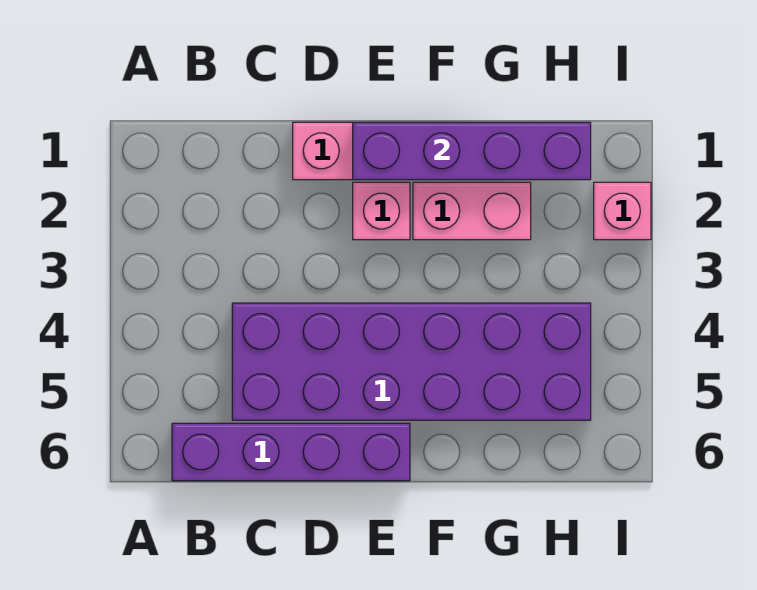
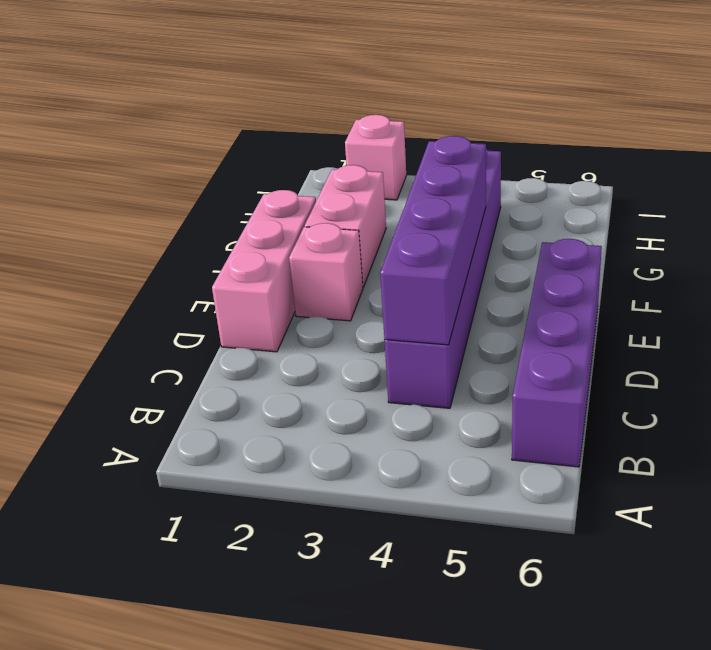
purple brick C4:H5 level 1 -> purple brick C4:H4 level 1
purple brick E1:H1 level 2 -> purple brick C4:F4 level 2

